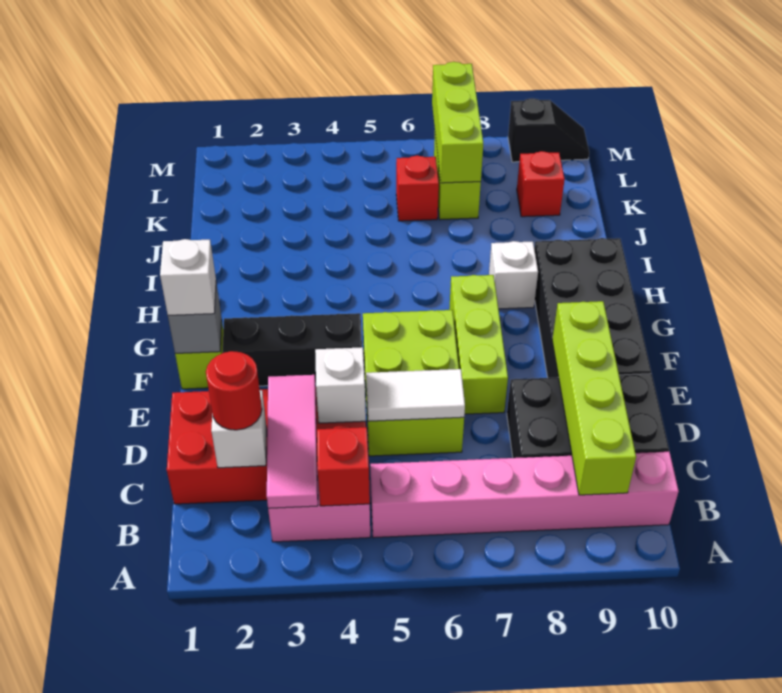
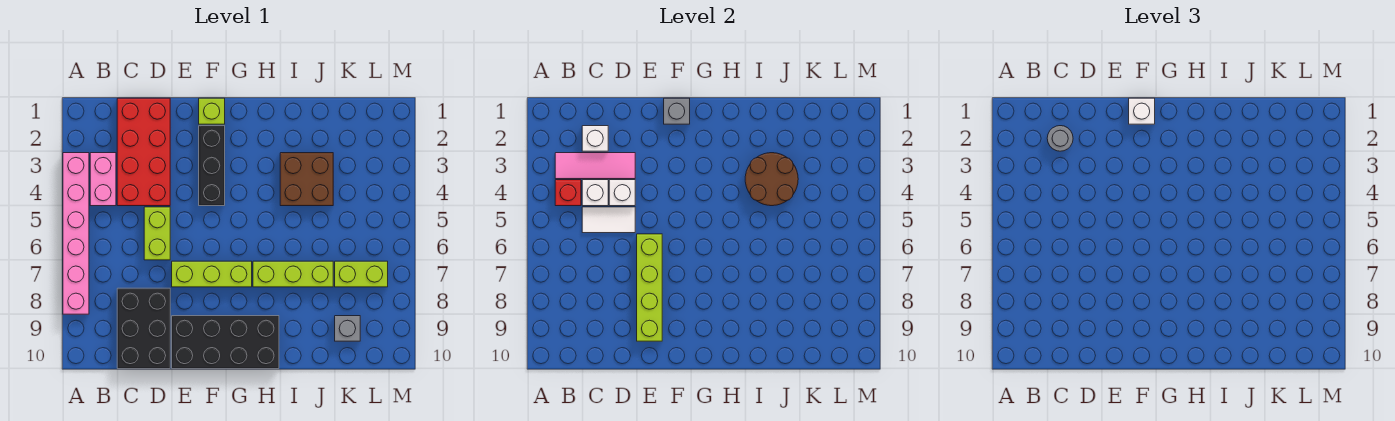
pink brick B5:B10 level 1 -> pink brick A3:A8 level 1
lime brick B9:E9 level 2 -> lime brick E6:E9 level 2
red round brick C2 level 3 -> grey round brick C2 level 3
lime brick D5:F6 level 1 -> lime brick D5:D6 level 1
white tile D5:D6 level 2 -> white tile C5:D5 level 2
white brick H8 level 1 -> white brick C4 level 2
none -> brown brick I3:J4 level 1
none -> brown round brick I3:J4 level 2
red brick K6 level 1 -> none
lime brick K7:M7 level 2 -> lime brick H7:J7 level 1
red brick K9 level 1 -> grey brick K9 level 1
black slope M9:M10 level 1 top 9 -> none

